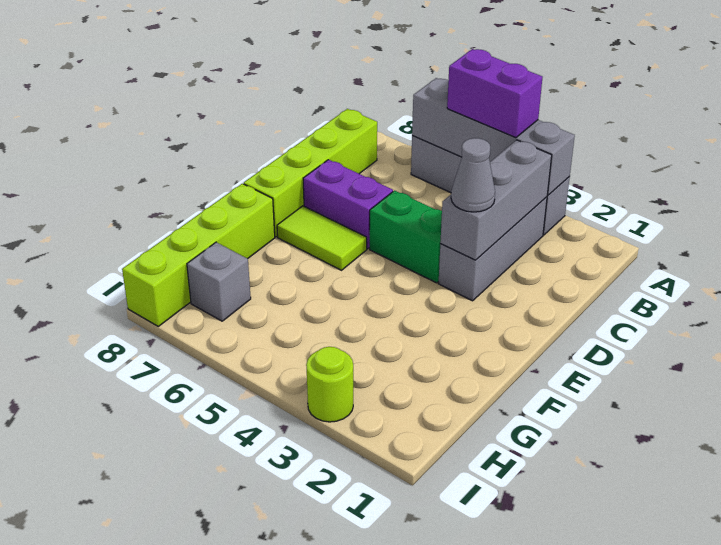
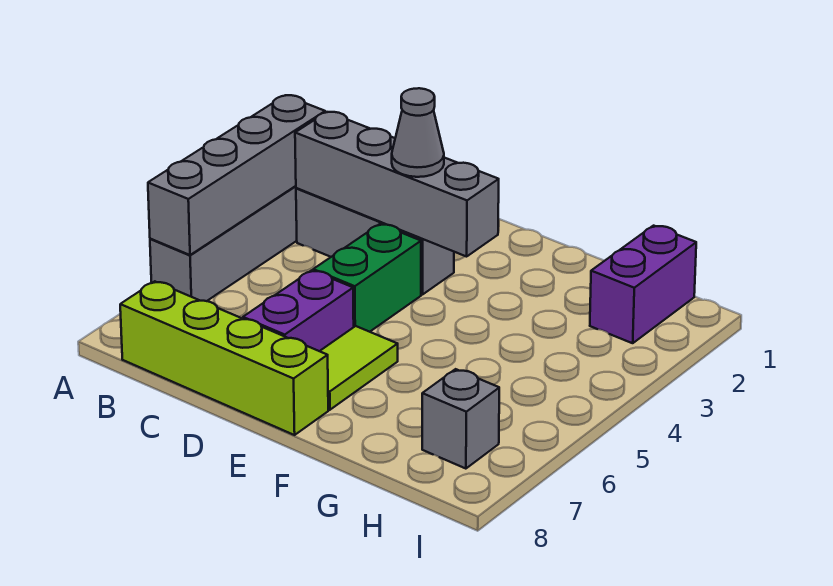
purple brick A4:A5 level 3 -> purple brick H1:H2 level 1
grey brick B3:D3 level 2 -> grey brick B3:E3 level 2
lime brick F8:I8 level 1 -> none
lime round brick I3 level 1 -> none

